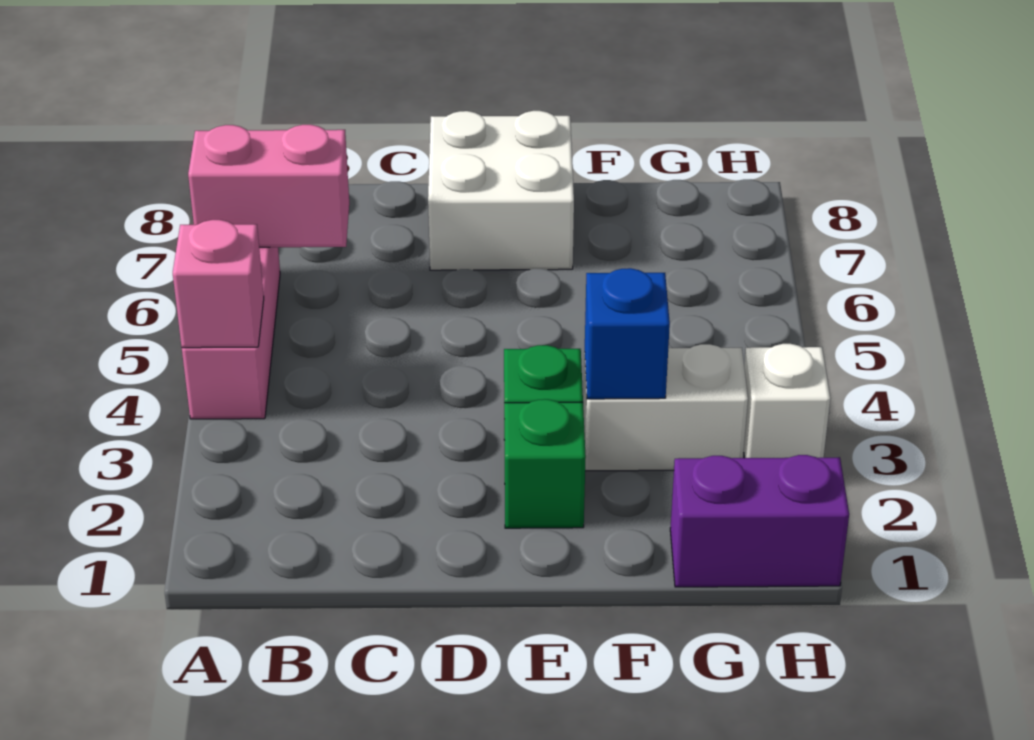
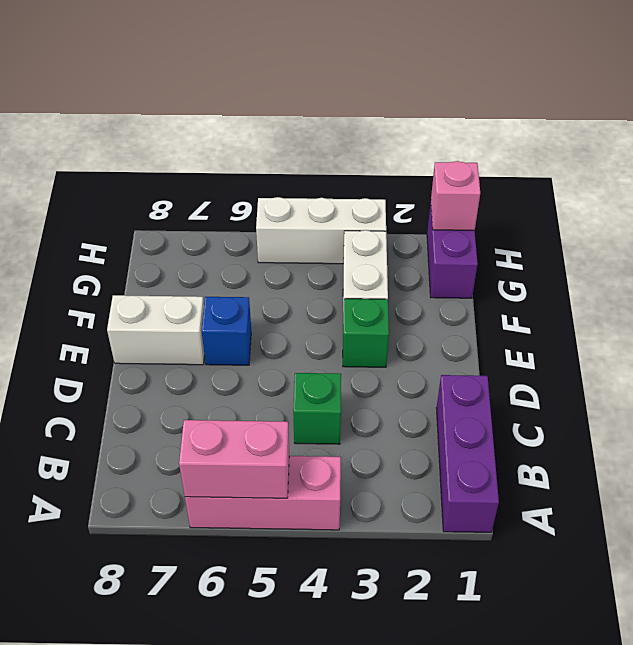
none -> purple brick A1:C1 level 1
pink brick A4 level 2 -> pink brick H1 level 2
pink brick A6:B6 level 2 -> pink brick A5:A6 level 2
white brick D7:E8 level 1 -> white brick E7:E8 level 1
green brick E2 level 1 -> green brick C4 level 1
blue brick F3 level 2 -> blue brick E6 level 1
white brick H3 level 1 -> white brick H3:H5 level 1

